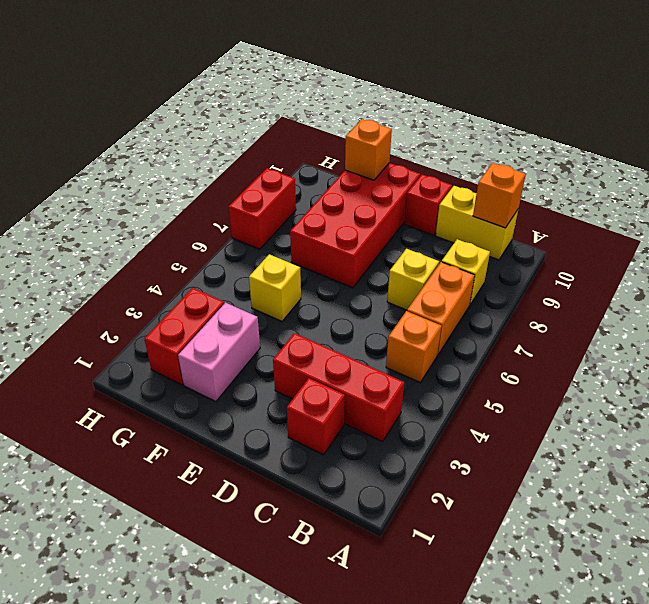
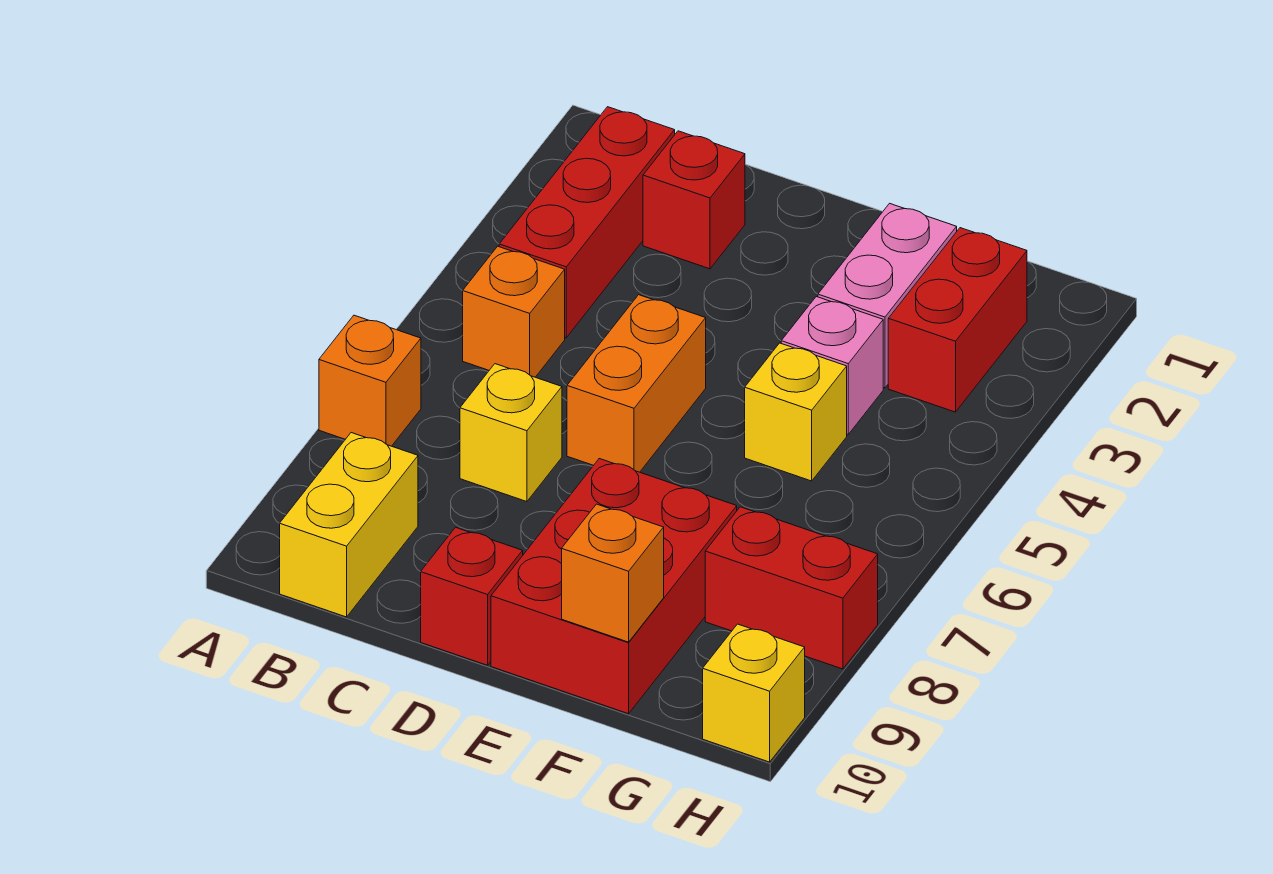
red brick B3:D3 level 1 -> red brick B2:B4 level 1
orange brick B6:B7 level 1 -> orange brick D5:D6 level 1
yellow brick B8 level 1 -> yellow brick H10 level 1
yellow brick B10:C10 level 1 -> yellow brick B9:B10 level 1
orange brick B10 level 2 -> orange brick A7 level 1
red brick E7:F10 level 1 -> red brick E8:F10 level 1
none -> pink brick F4 level 1
red brick H7:H8 level 1 -> red brick G8:H8 level 1

